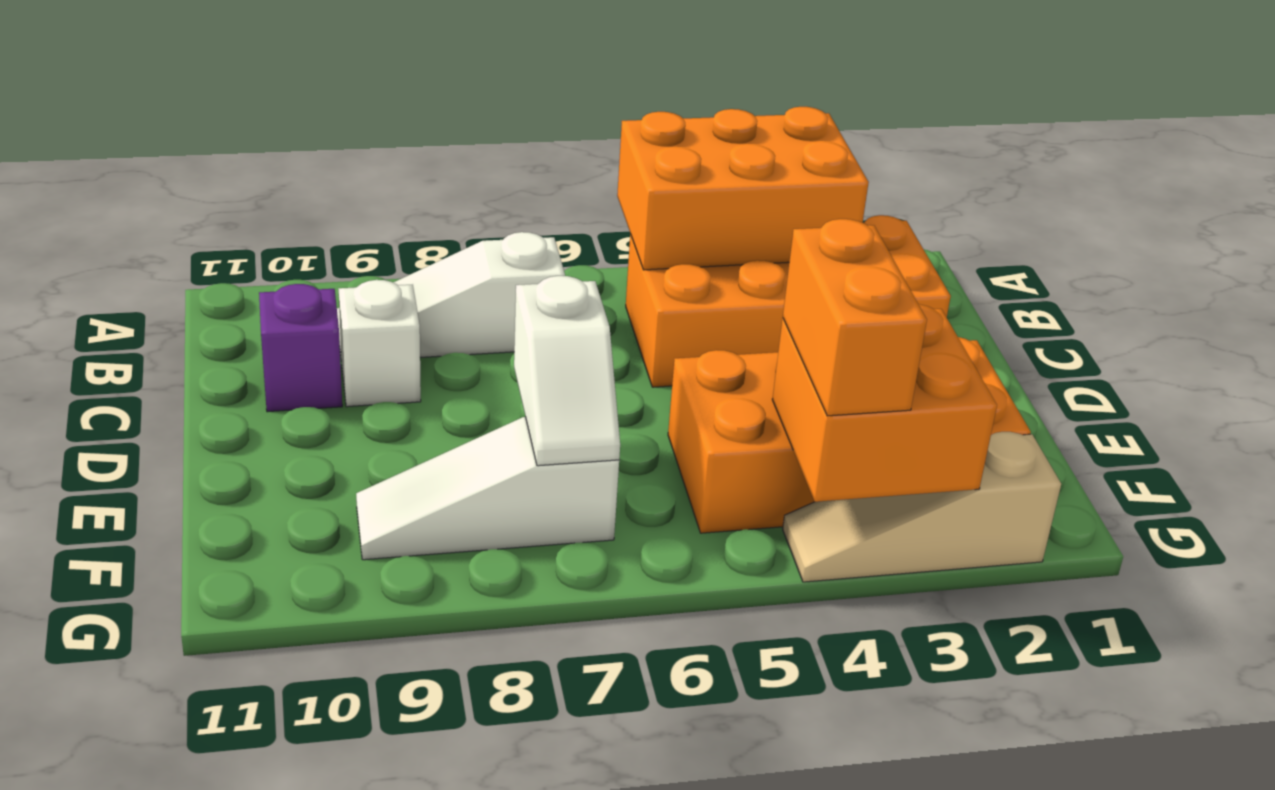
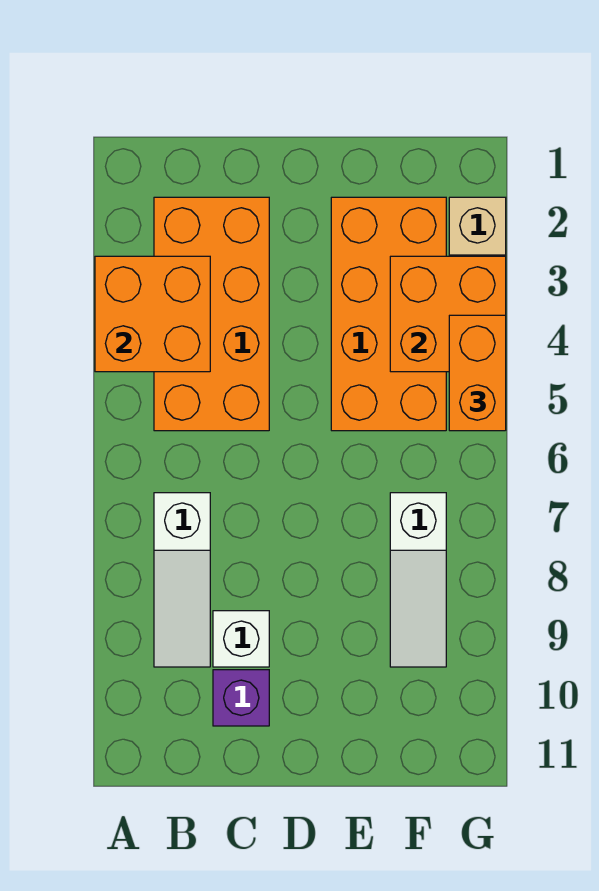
orange brick A3:B5 level 2 -> orange brick A3:B4 level 2
white slope E7:F7 level 2 top E -> none
orange brick F4:G4 level 3 -> orange brick G4:G5 level 3

